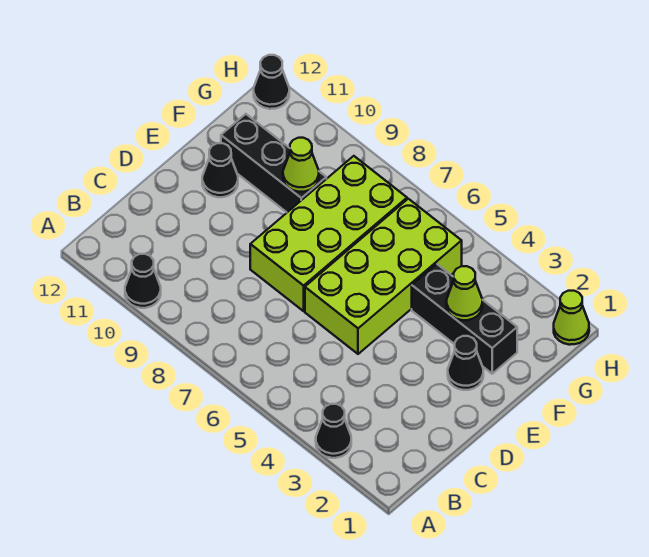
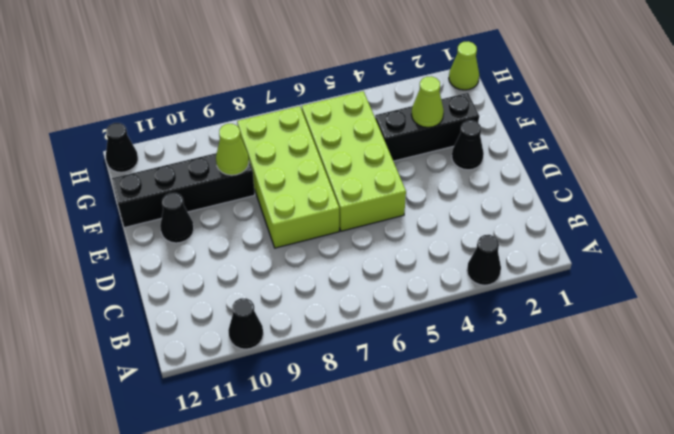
black brick F9:F11 level 1 -> black brick F9:F12 level 1

